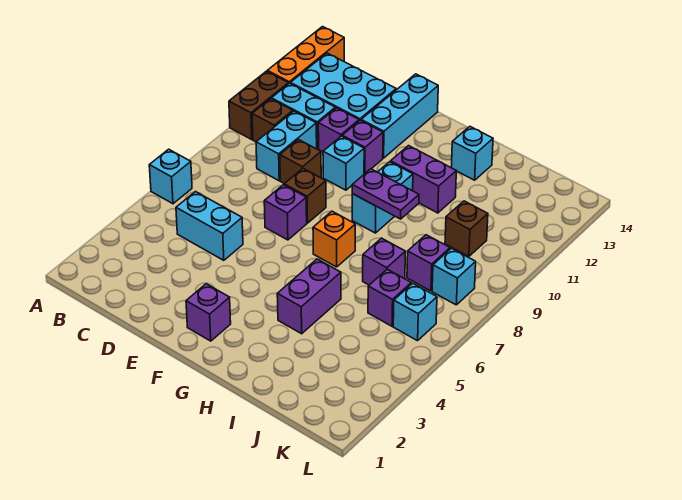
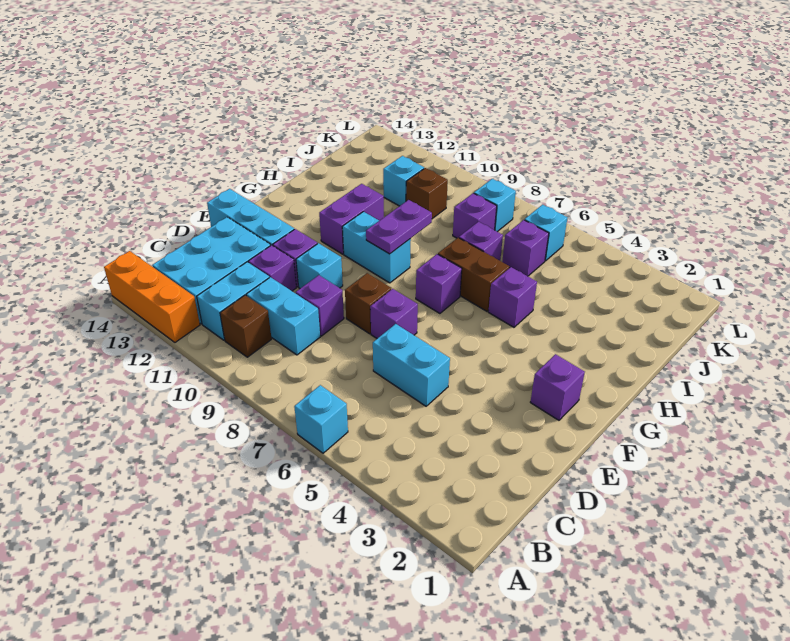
brown brick A10:A11 level 1 -> brown brick H6:H7 level 1
cyan brick C5:D5 level 1 -> cyan brick D5:D6 level 1
brown brick D9 level 1 -> purple brick D9 level 1
orange brick G7 level 1 -> purple brick G7 level 1
purple brick H4:H5 level 1 -> purple brick H5 level 1
cyan brick H13 level 1 -> cyan brick J11 level 1

